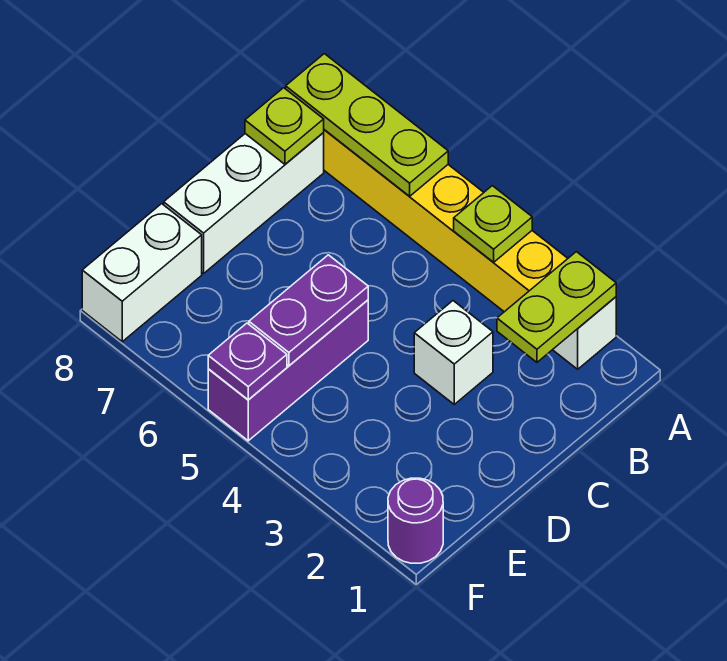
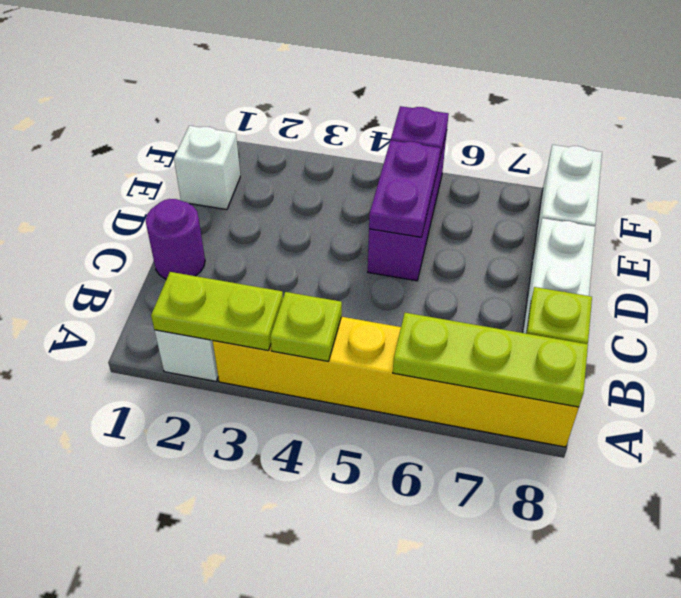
lime plate A2:B2 level 2 -> lime plate A2:A3 level 2
white brick C3 level 1 -> white brick E1 level 1
purple round brick F1 level 1 -> purple round brick C1 level 1

